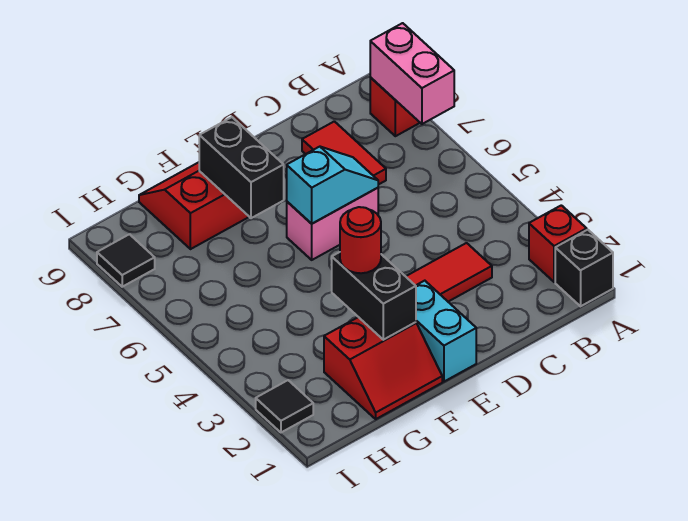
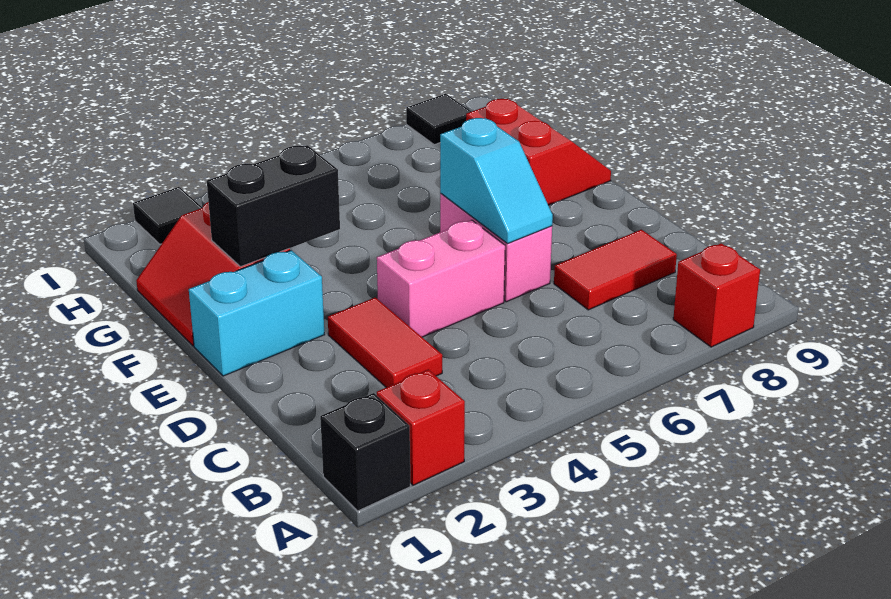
pink brick A7:A8 level 2 -> pink brick D4:D5 level 1
red round brick F3 level 3 -> none
black brick F7:F8 level 2 -> none

